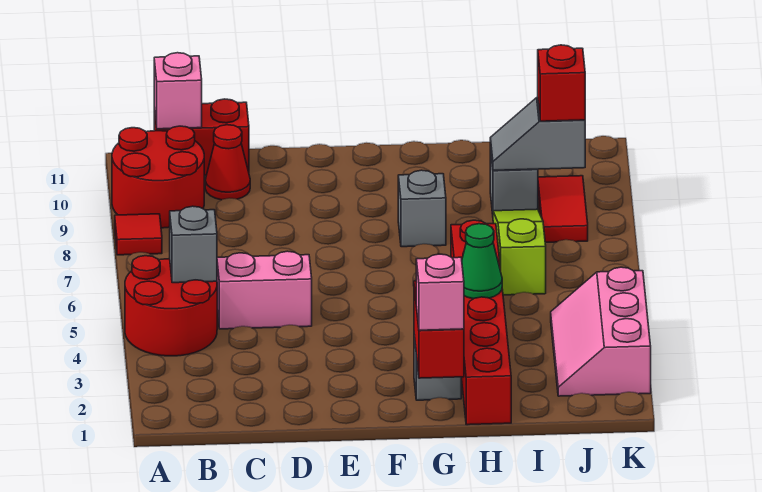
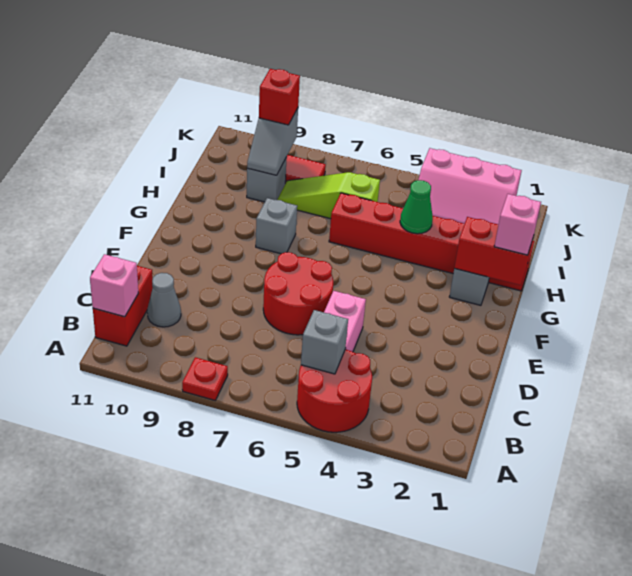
red tile A8 level 1 -> red plate A8 level 1
red round brick A9:B10 level 1 -> red round brick D6:E7 level 1
red cone C10 level 1 -> grey cone C10 level 1

